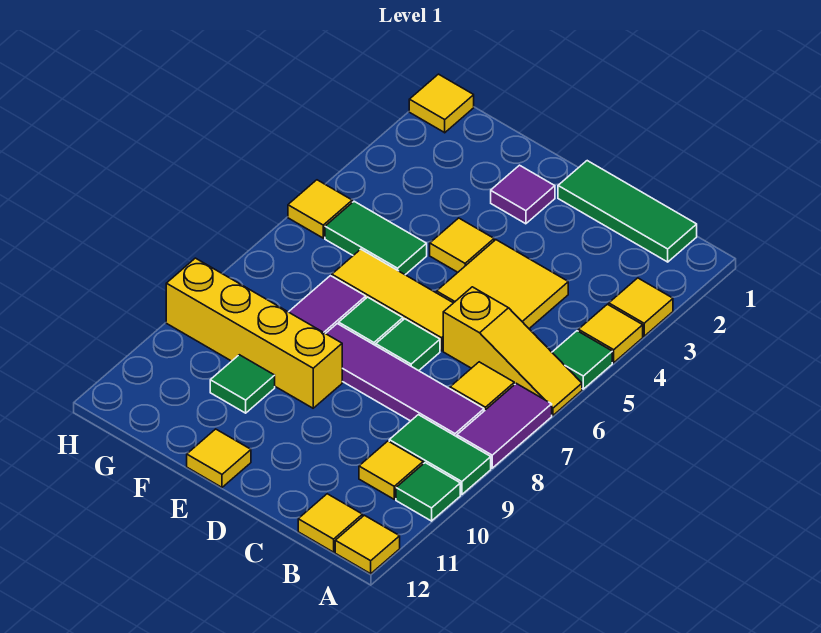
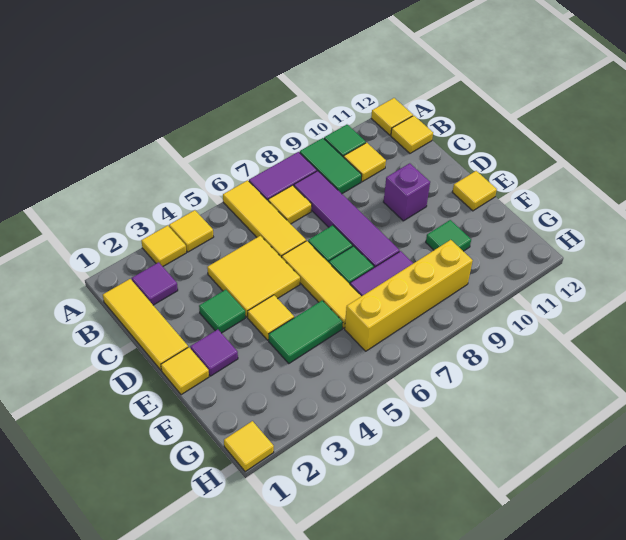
green tile A5 level 1 -> green tile D3 level 1
yellow slope A6:C6 level 1 top C -> yellow tile A6:C6 level 1
green tile B1:D1 level 1 -> yellow tile B1:D1 level 1
none -> purple tile B2 level 1
none -> purple brick D10 level 1
yellow brick E9:H9 level 1 -> yellow brick G6:G9 level 1
green tile F5:G5 level 1 -> green tile F4:F5 level 1
yellow tile H5 level 1 -> yellow tile E1 level 1

